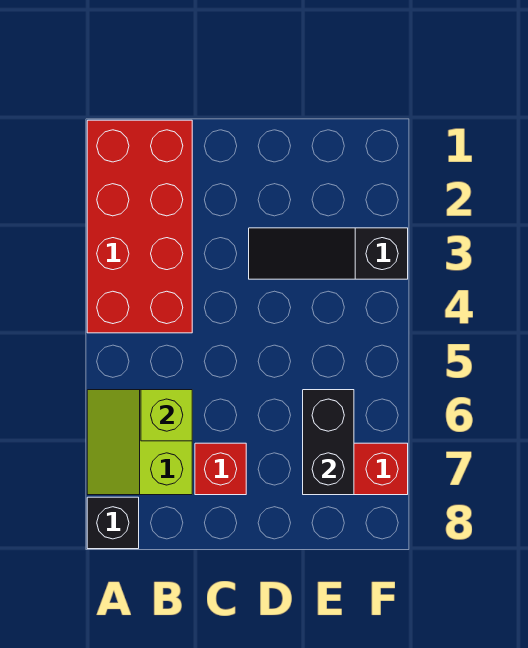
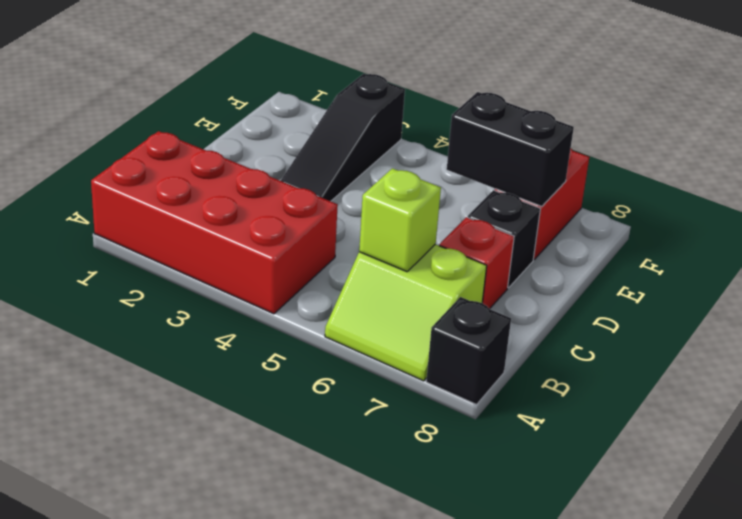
none -> black brick D7 level 1

